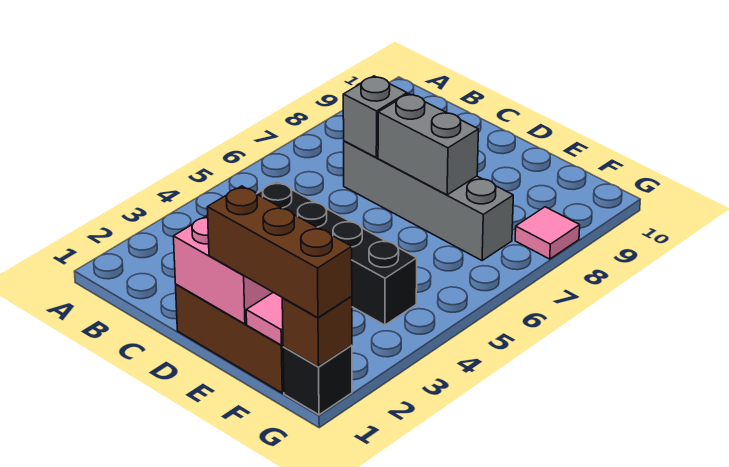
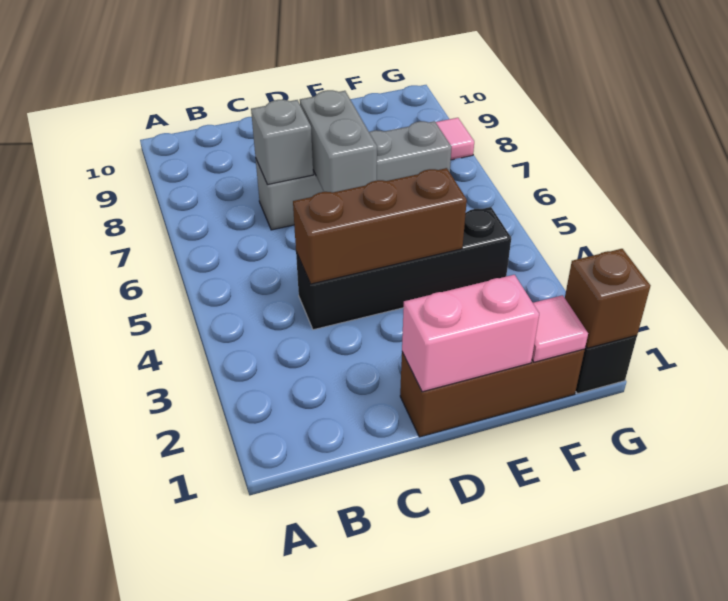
grey brick D7:E7 level 2 -> grey brick D6:D7 level 2
brown brick E1:G1 level 3 -> brown brick C4:E4 level 2

